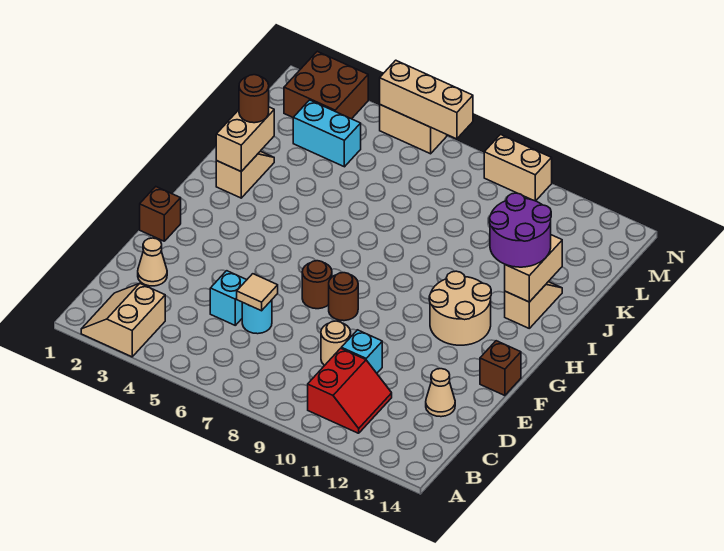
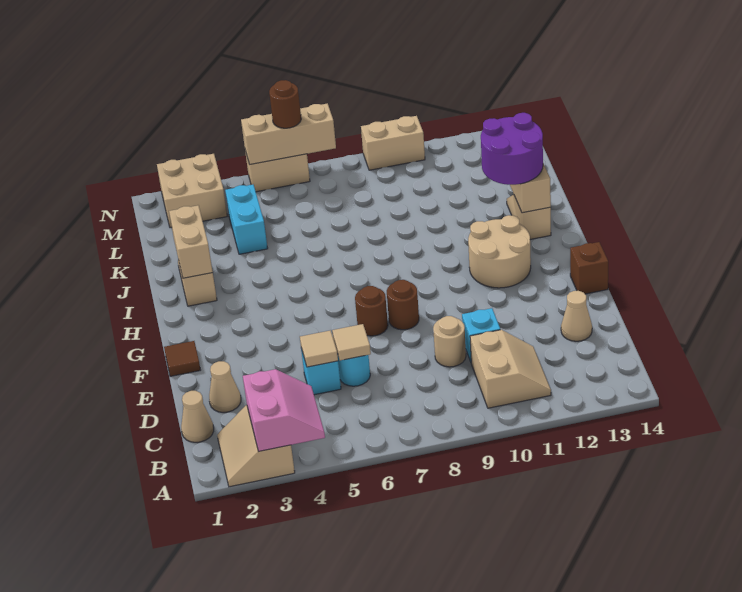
none -> pink slope A3:B4 level 2 top 3
red slope B10:C11 level 1 top 10 -> tan slope B10:C11 level 1 top 10
none -> tan cone C1 level 1
none -> tan tile D5 level 2
brown brick F1 level 1 -> brown tile F1 level 1
brown round brick J2 level 3 -> brown round brick N6 level 3
cyan brick L3:L4 level 1 -> cyan brick K4:L4 level 1
brown brick M2:N3 level 1 -> tan brick M2:N3 level 1

